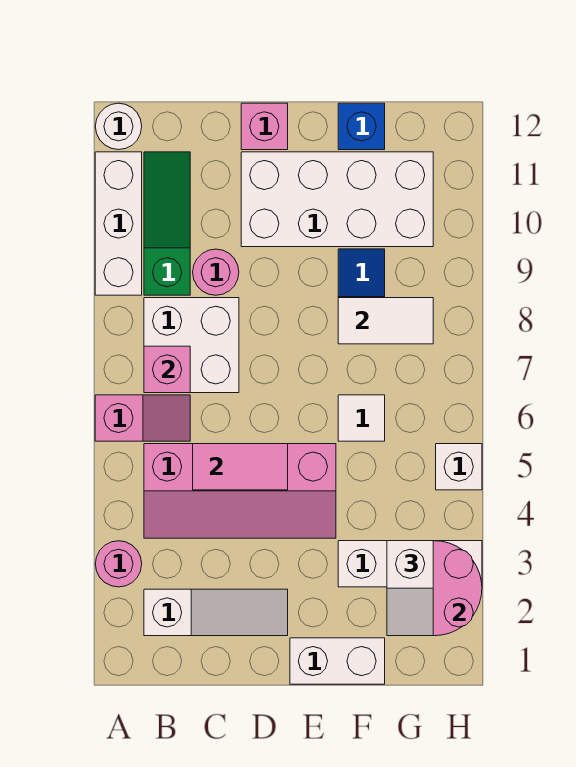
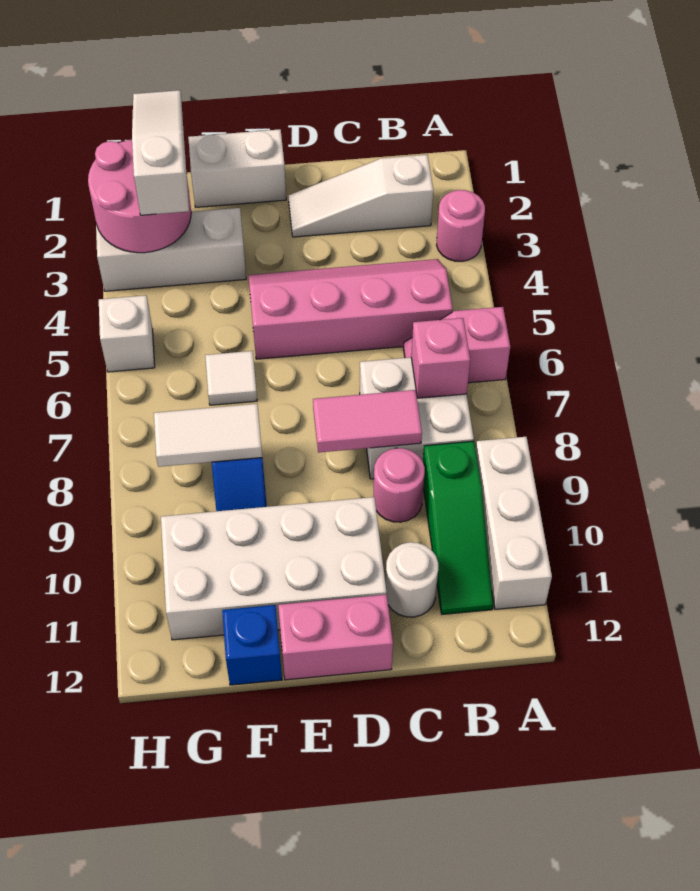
white round brick A12 level 1 -> white round brick C11 level 1
pink tile C5:D5 level 2 -> pink tile C8:D8 level 2
pink brick D12 level 1 -> pink brick D12:E12 level 1
white slope G2:G3 level 3 top 3 -> white slope G1:G3 level 3 top 3

